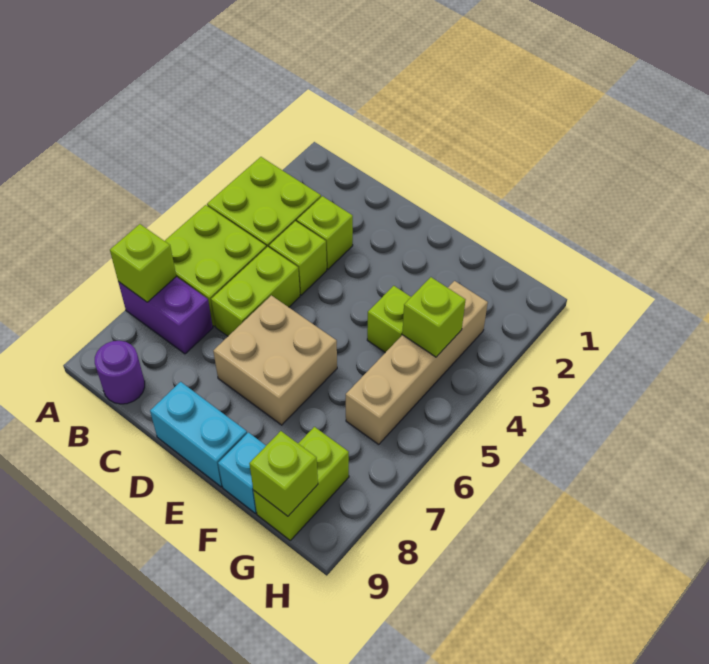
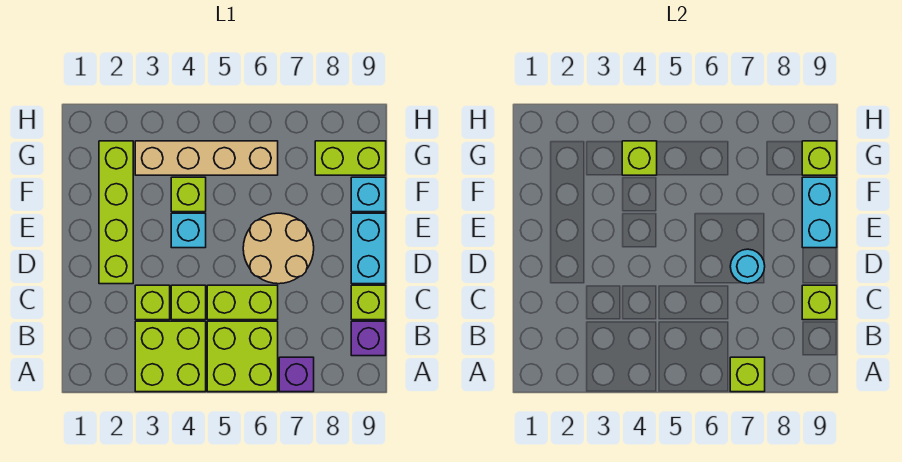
purple brick A7:B7 level 1 -> purple brick A7 level 1
purple round brick B9 level 1 -> purple brick B9 level 1
none -> lime brick C9 level 1
none -> lime brick C9 level 2
none -> lime brick D2:G2 level 1
tan brick D6:E7 level 1 -> tan round brick D6:E7 level 1
none -> cyan round brick D7 level 2
none -> cyan brick E4 level 1
none -> cyan brick E9:F9 level 2

